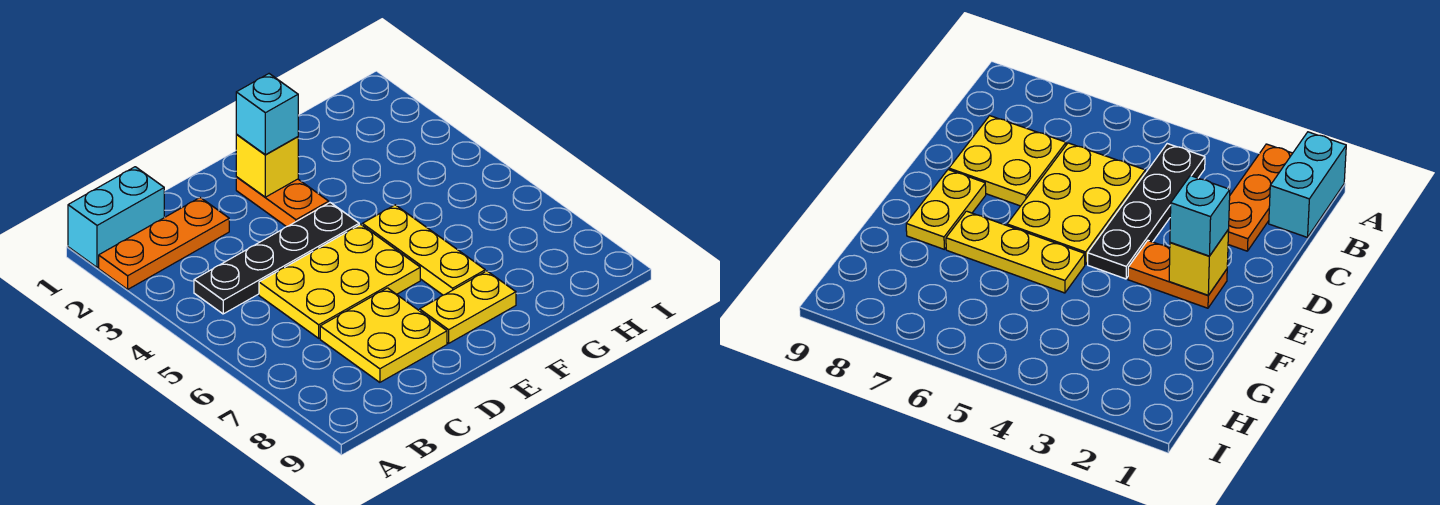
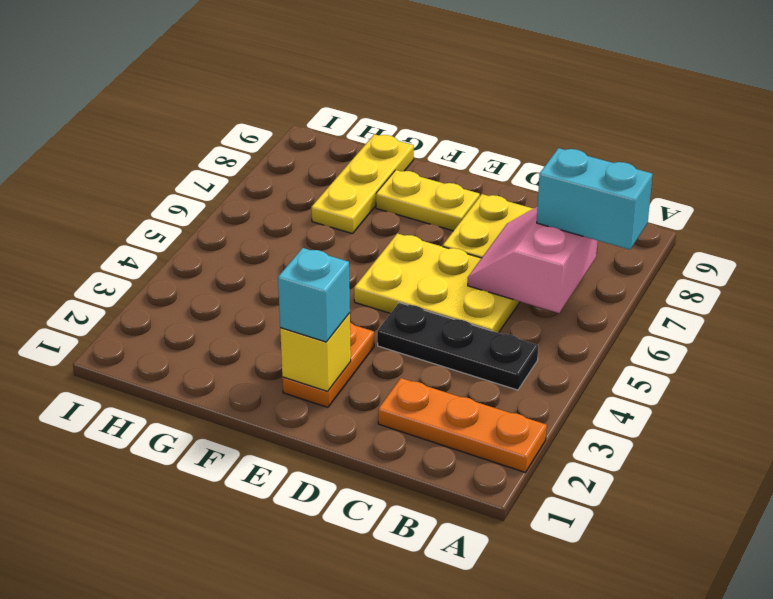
cyan brick A1:B1 level 1 -> cyan brick A7:B7 level 3
black plate B4:E4 level 1 -> black plate B4:D4 level 1
none -> pink slope B6:C7 level 2 top B
yellow plate F5:F7 level 1 -> yellow plate G7:G9 level 1

